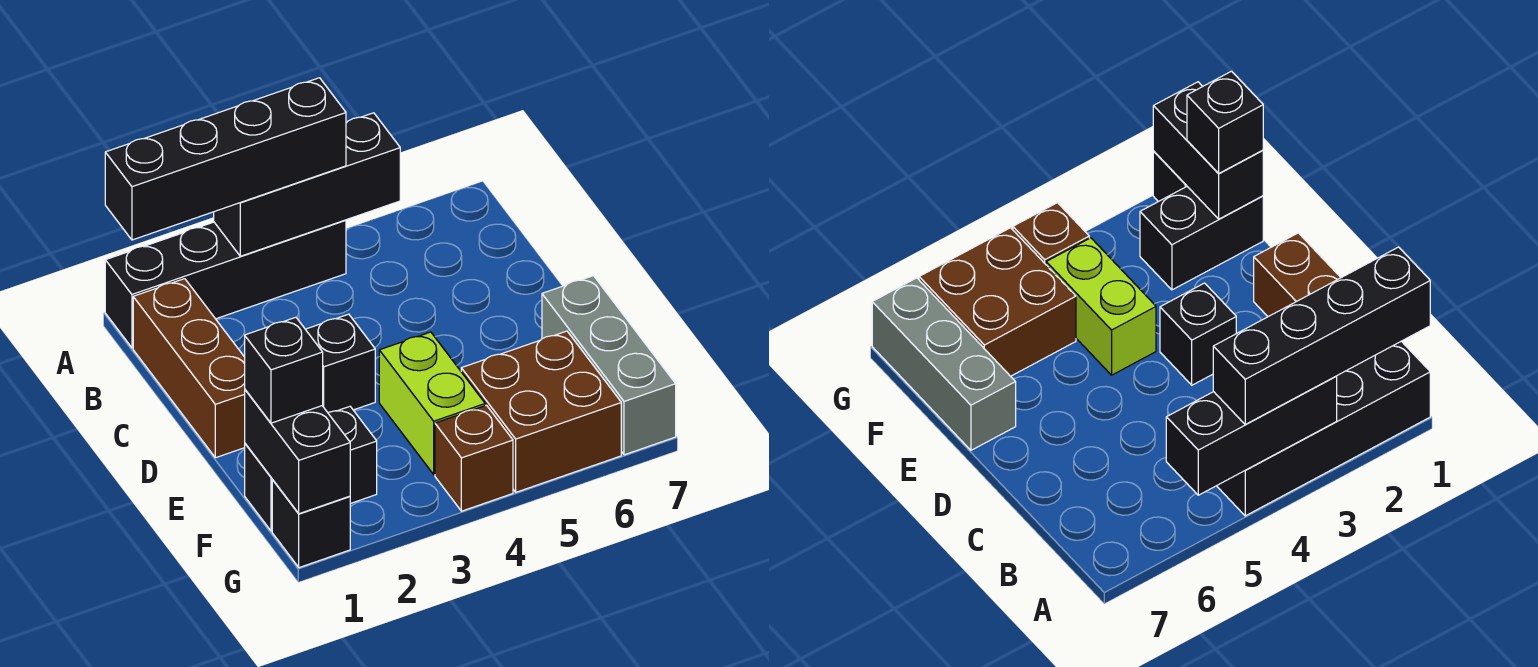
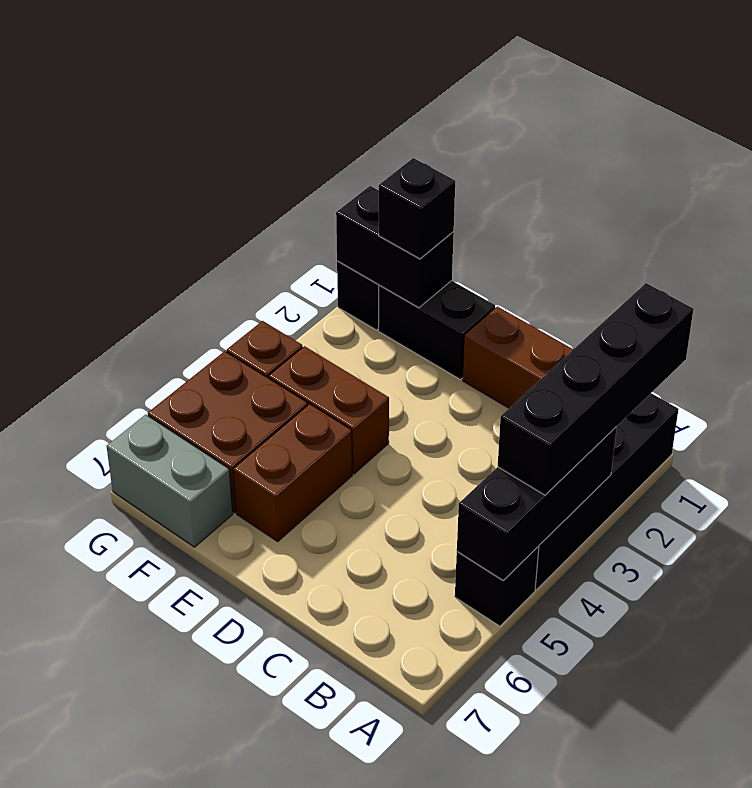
black brick D3 level 1 -> black brick A5 level 1
lime brick E4:F4 level 1 -> brown brick E4:F4 level 1
none -> brown brick E5:E6 level 1
grey brick E7:G7 level 1 -> grey brick F7:G7 level 1
black brick F1:F2 level 1 -> black brick E1:F1 level 1

